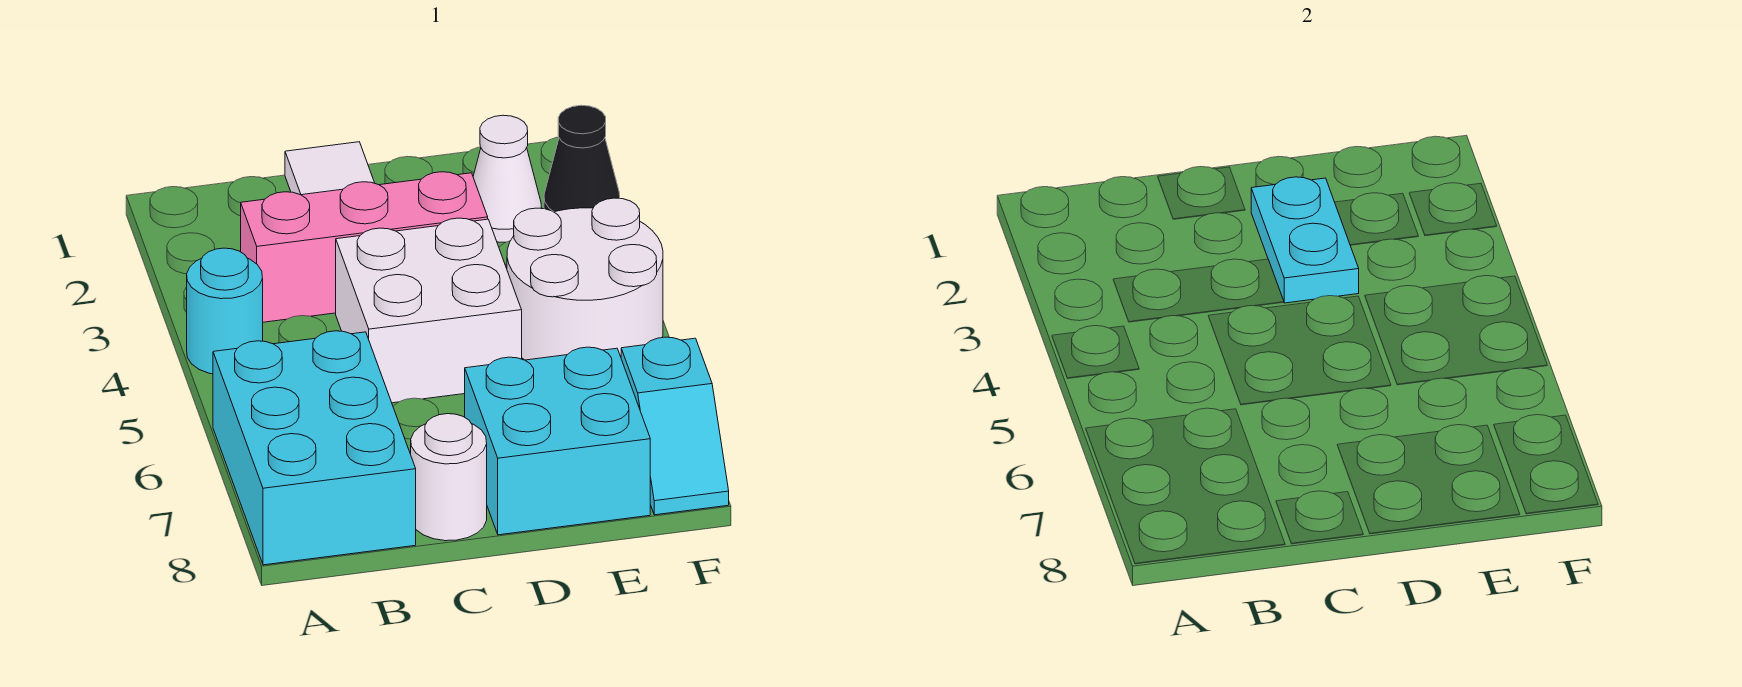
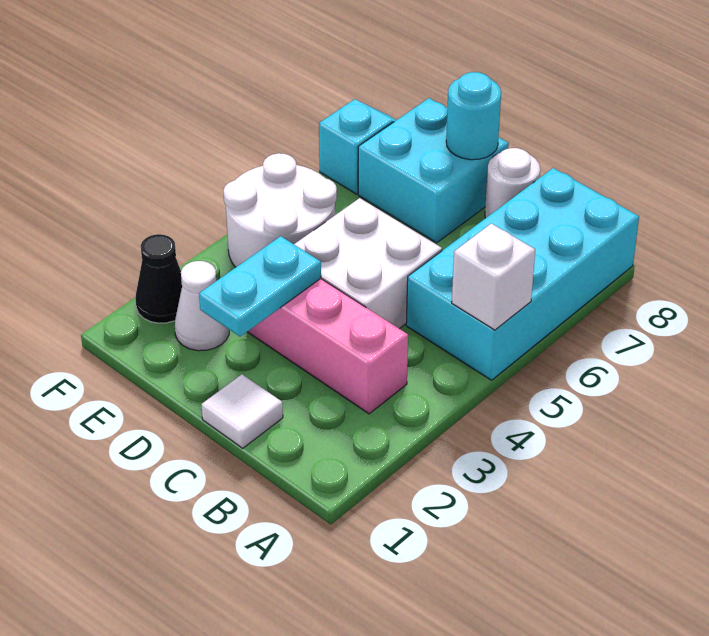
cyan round brick A4 level 1 -> cyan round brick D8 level 2
none -> white brick A5 level 2
cyan brick A6:B8 level 1 -> cyan brick A5:B8 level 1

